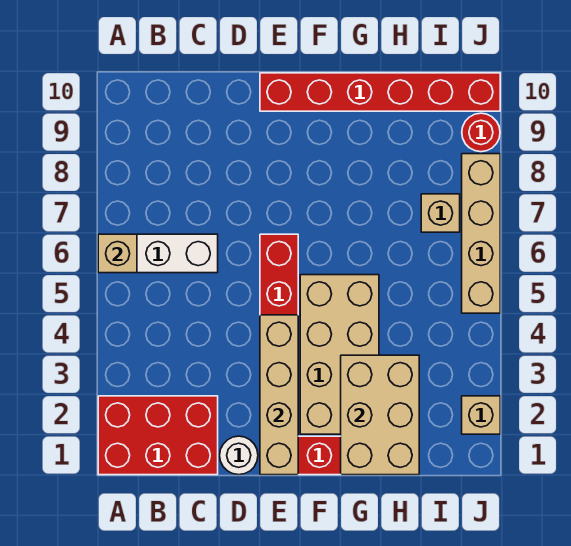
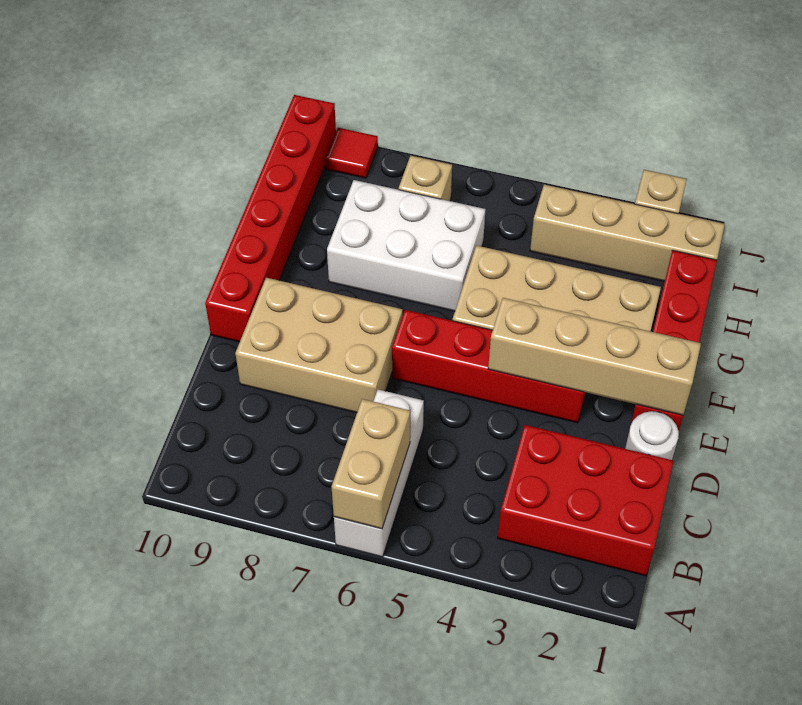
red brick A1:C2 level 1 -> red brick B1:C3 level 1
tan brick A6 level 2 -> tan brick A6:B6 level 2
tan brick G1:H3 level 2 -> tan brick D7:E9 level 1
none -> white brick G6:H8 level 1
tan brick J5:J8 level 1 -> tan brick I1:I4 level 1
red round brick J9 level 1 -> red tile J9 level 1

